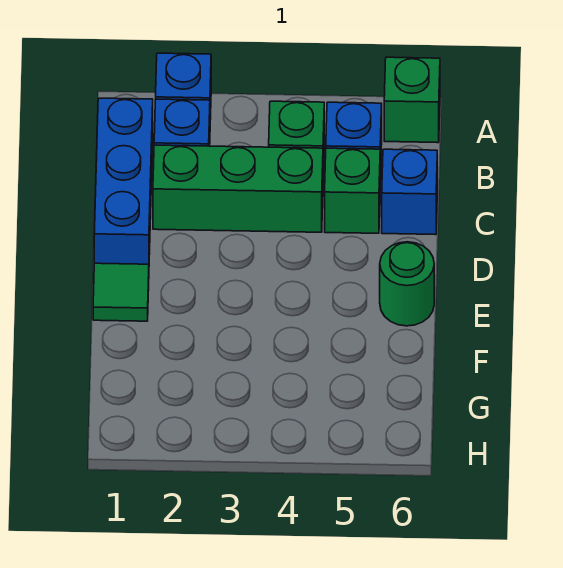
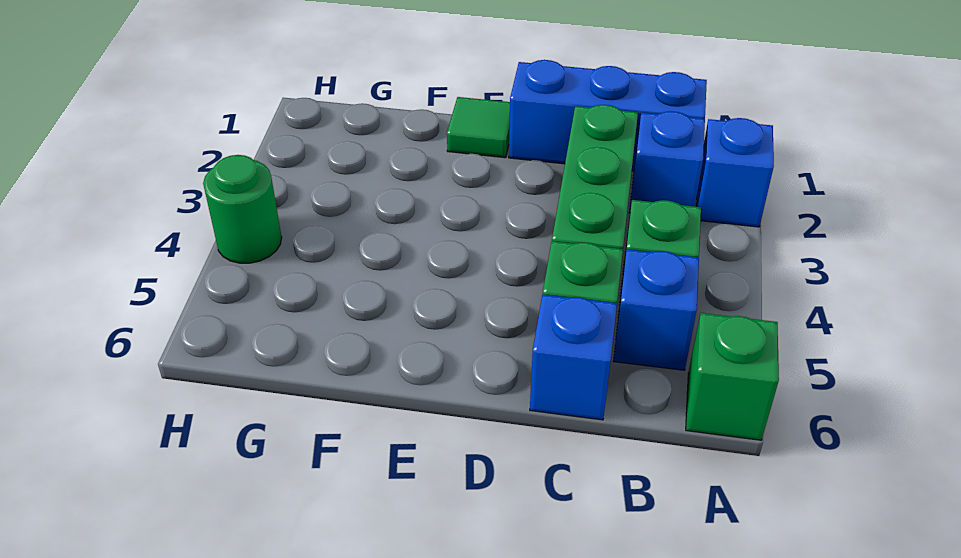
green round brick E6 level 1 -> green round brick H4 level 1

